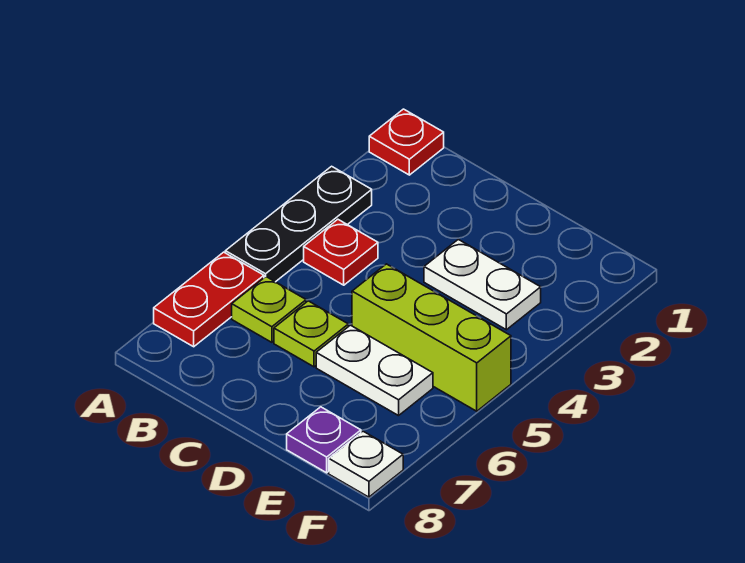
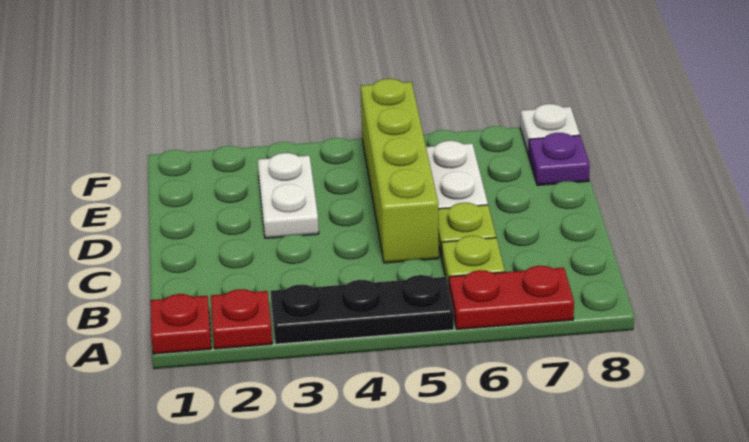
red plate B4 level 1 -> red plate A2 level 1
lime brick D5:F5 level 1 -> lime brick C5:F5 level 1

